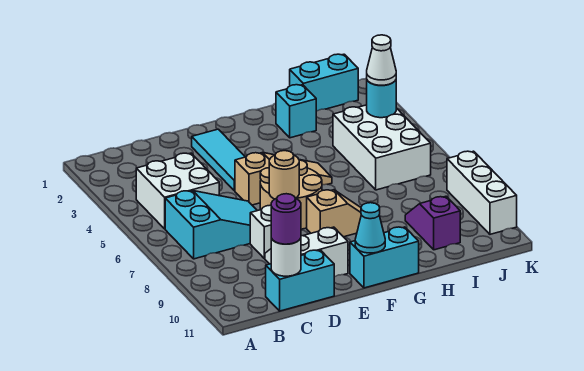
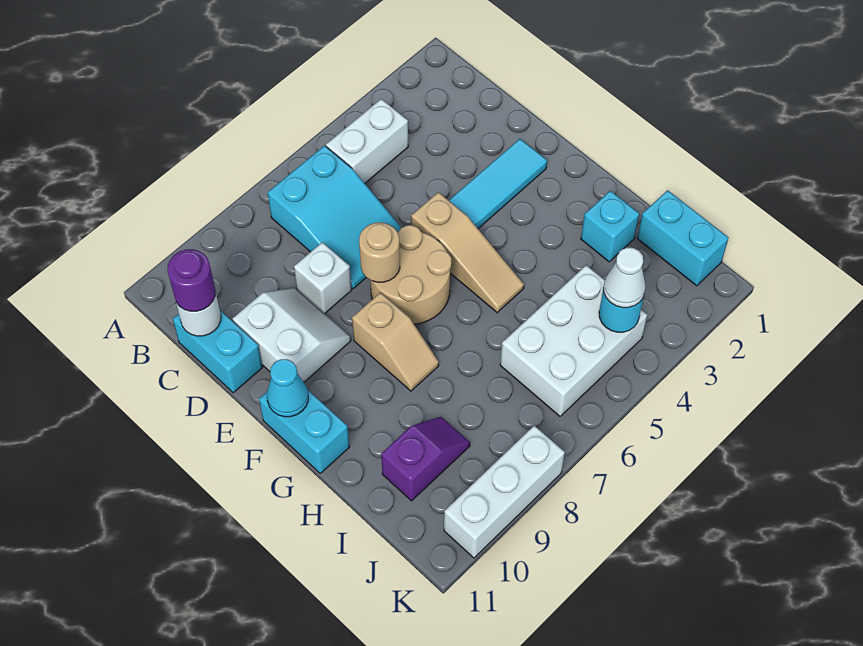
white brick B4:C5 level 1 -> white brick B4:B5 level 1

